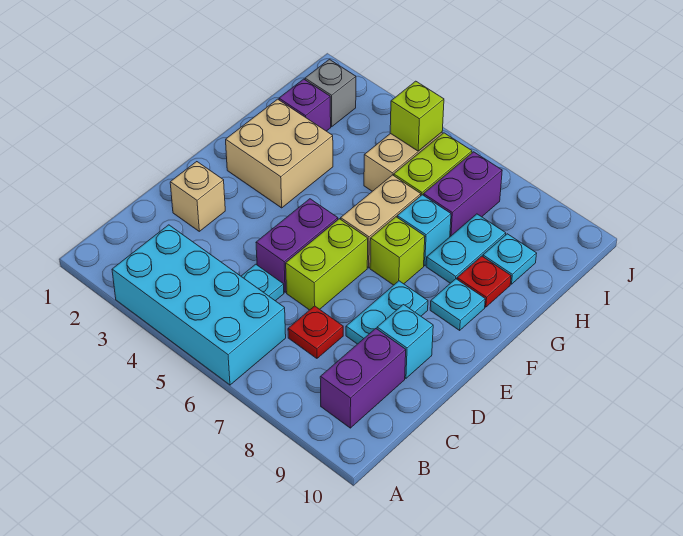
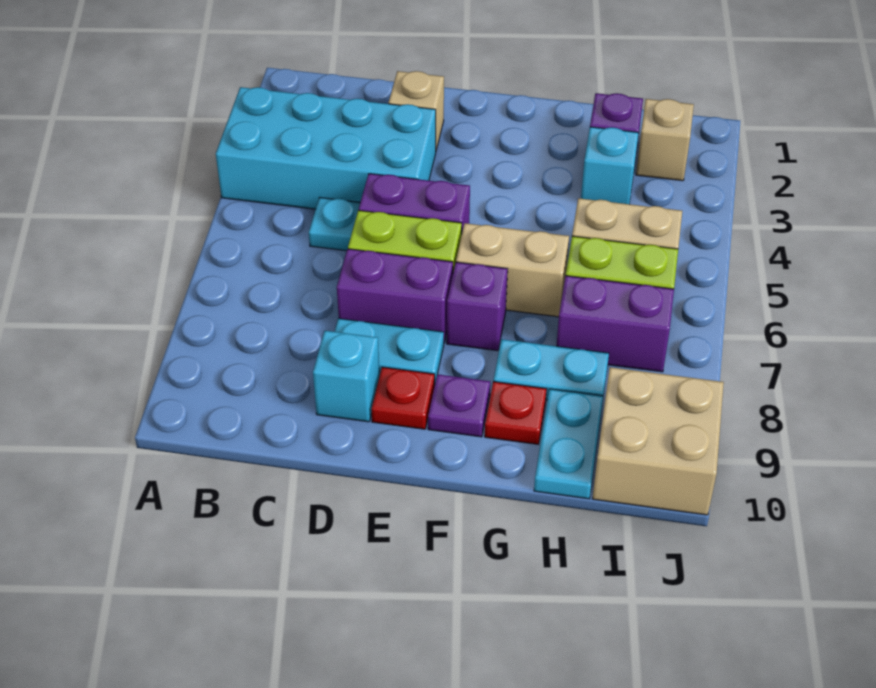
cyan brick A3:B6 level 1 -> cyan brick A3:D4 level 1
purple brick B9:C9 level 1 -> purple brick D7:E7 level 1
red plate C7 level 1 -> red plate E9 level 1
tan brick F2:G3 level 1 -> tan brick I9:J10 level 1
lime brick F7 level 1 -> purple brick F7 level 1
cyan plate F9 level 1 -> purple plate F9 level 1
cyan brick G7 level 1 -> cyan brick H3 level 1
cyan plate H9 level 1 -> cyan plate H9:H10 level 1
grey brick I2 level 1 -> tan brick I2 level 1
lime brick I5 level 2 -> none

